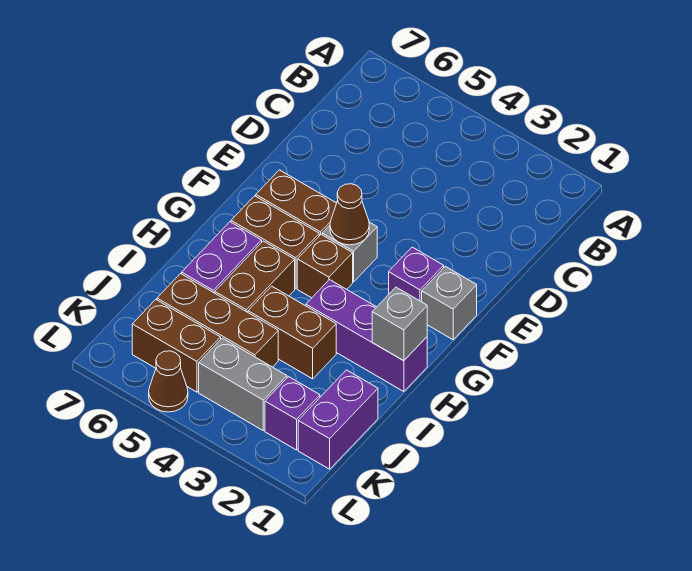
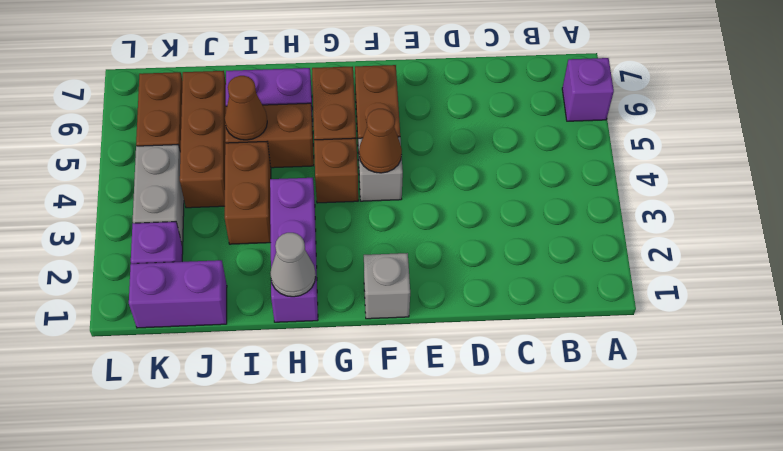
purple brick F2 level 1 -> purple brick A6 level 1
grey brick H1 level 2 -> grey cone H1 level 2
brown cone L5 level 1 -> brown cone I5 level 2

